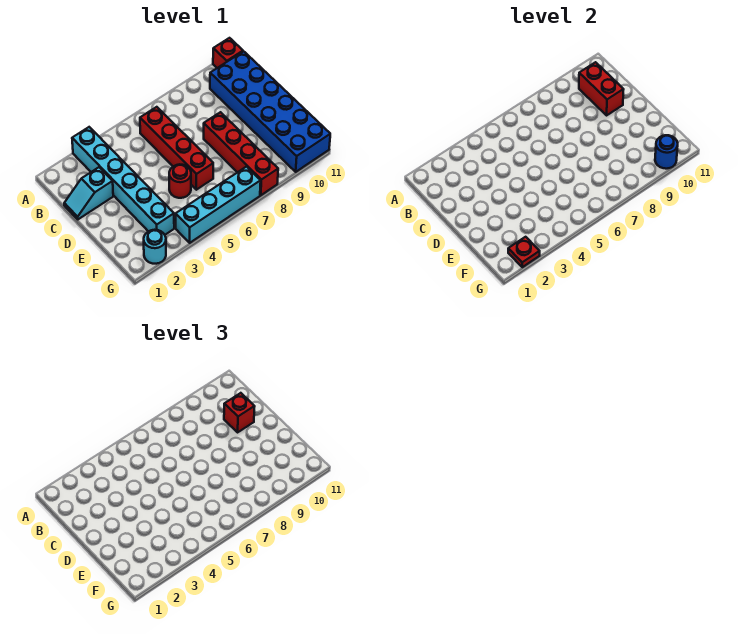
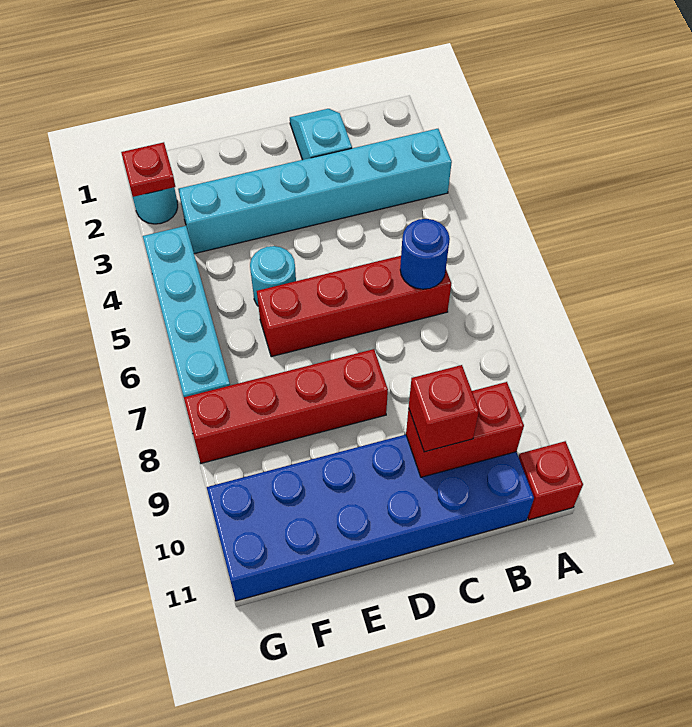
red round brick E5 level 1 -> cyan round brick E5 level 1
blue round brick G10 level 2 -> blue round brick B6 level 2

